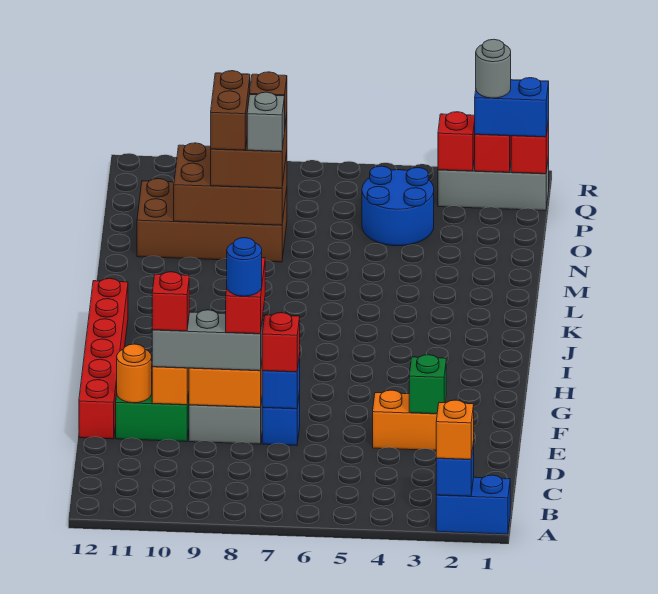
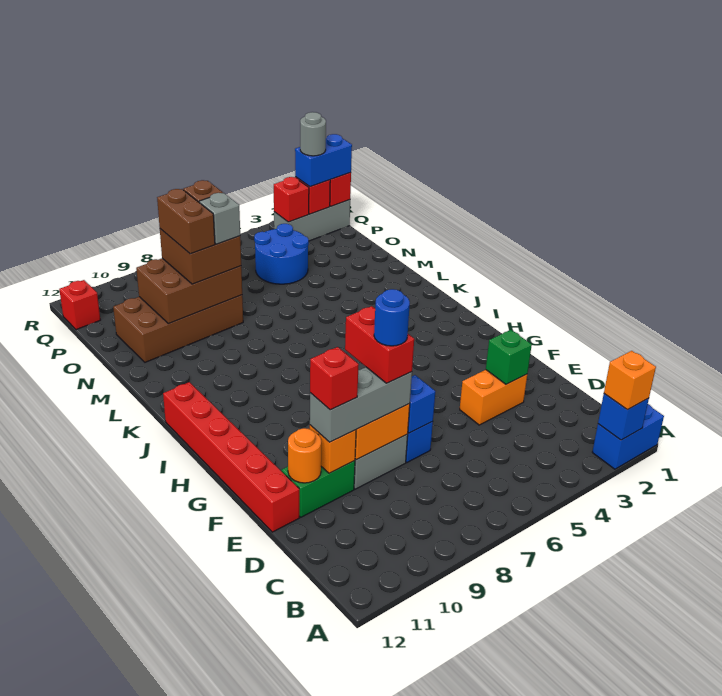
red brick E7 level 3 -> red brick Q12 level 1

